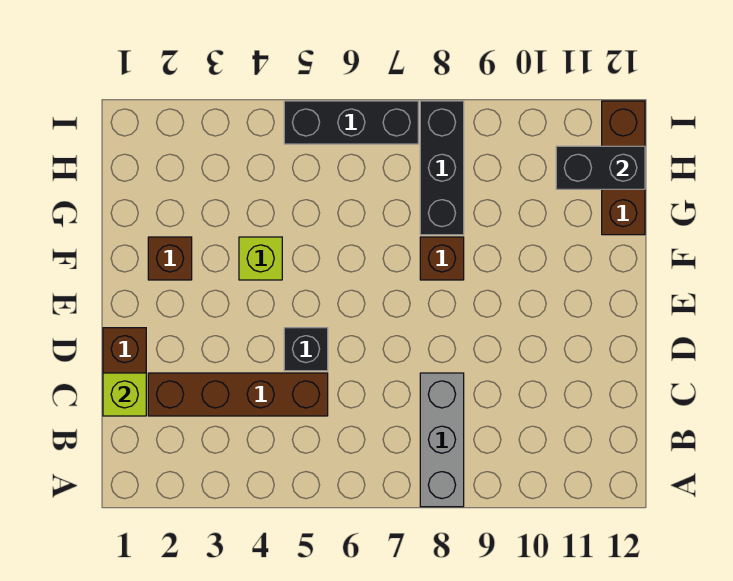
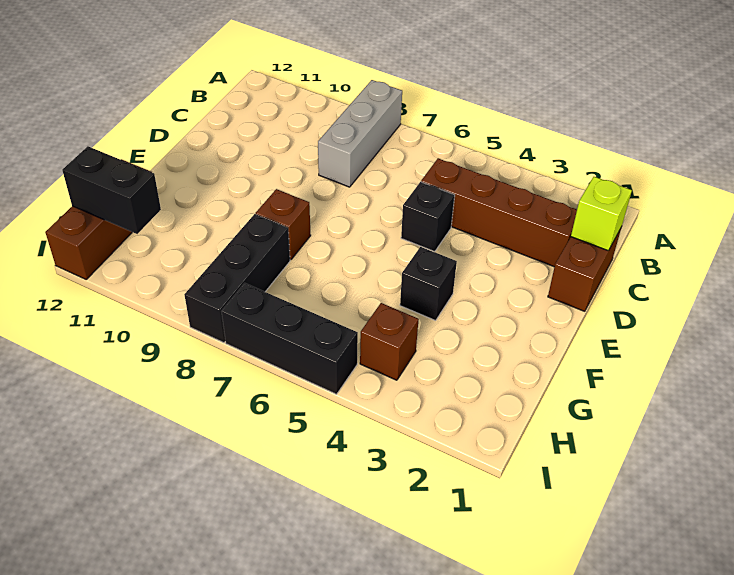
brown brick F2 level 1 -> brown brick H4 level 1
lime brick F4 level 1 -> black brick F4 level 1

